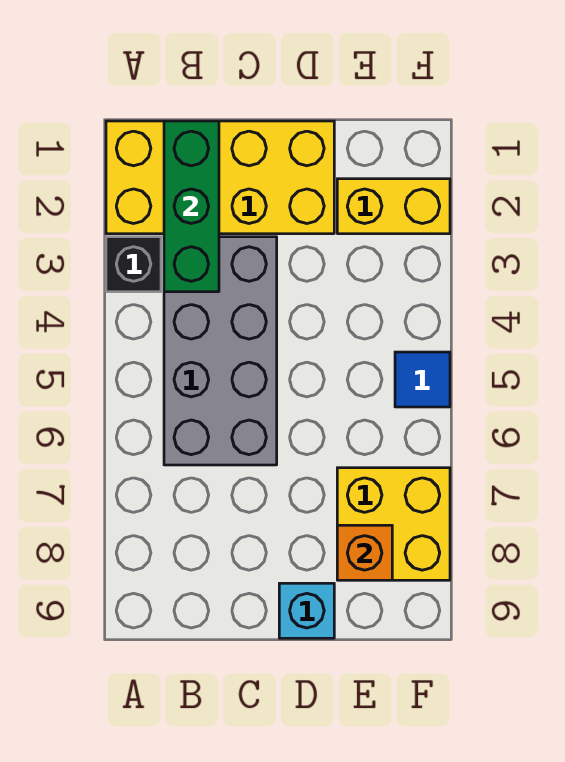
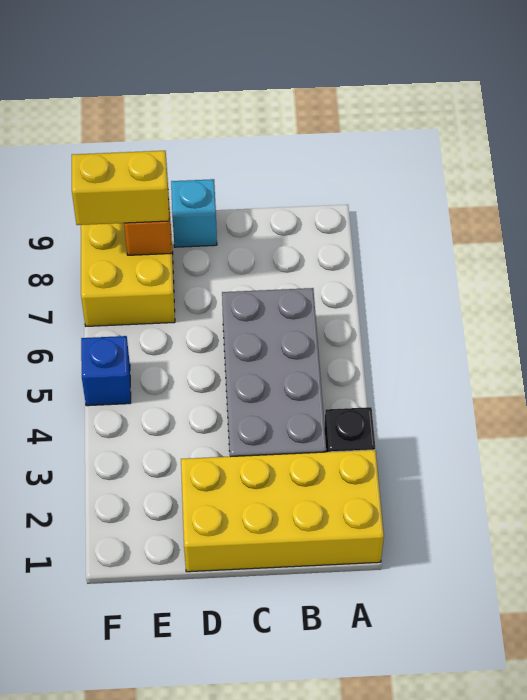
green brick B1:B3 level 2 -> none
yellow brick E2:F2 level 1 -> yellow brick E8:F8 level 3
blue tile F5 level 1 -> blue brick F5 level 1

